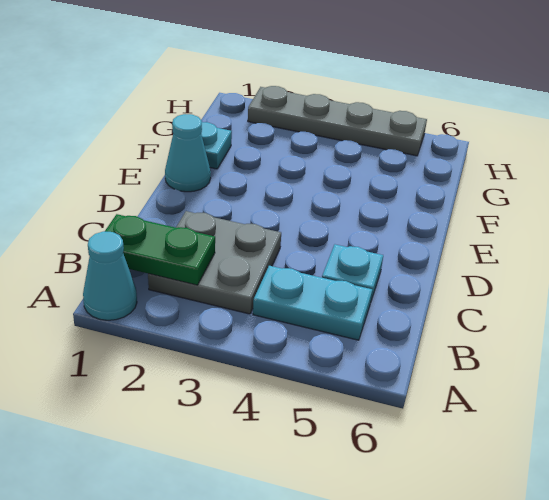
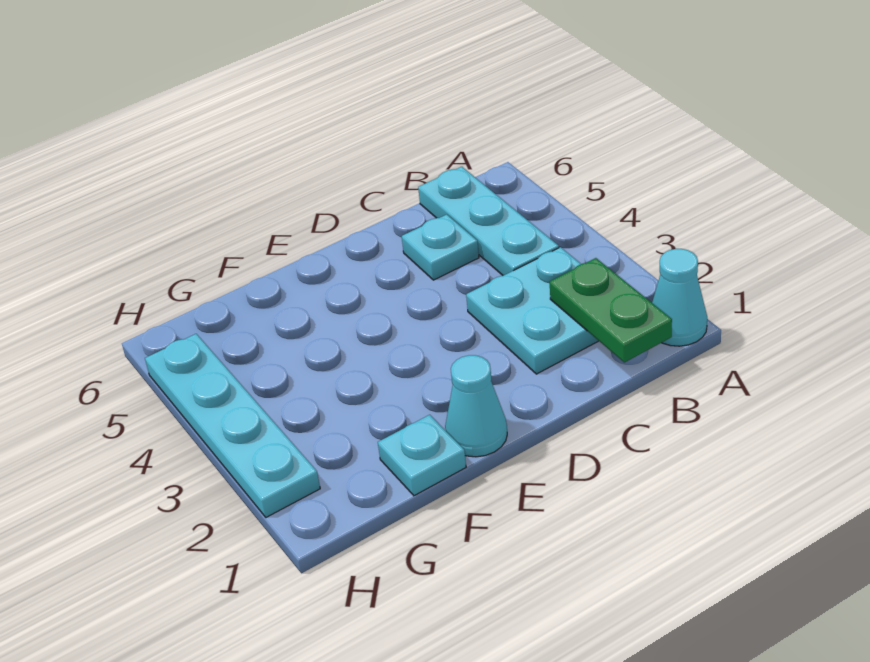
grey plate B2:C3 level 1 -> cyan plate B2:C3 level 1
cyan plate B4:B5 level 1 -> cyan plate B4:B6 level 1
grey plate H2:H5 level 1 -> cyan plate H2:H5 level 1

